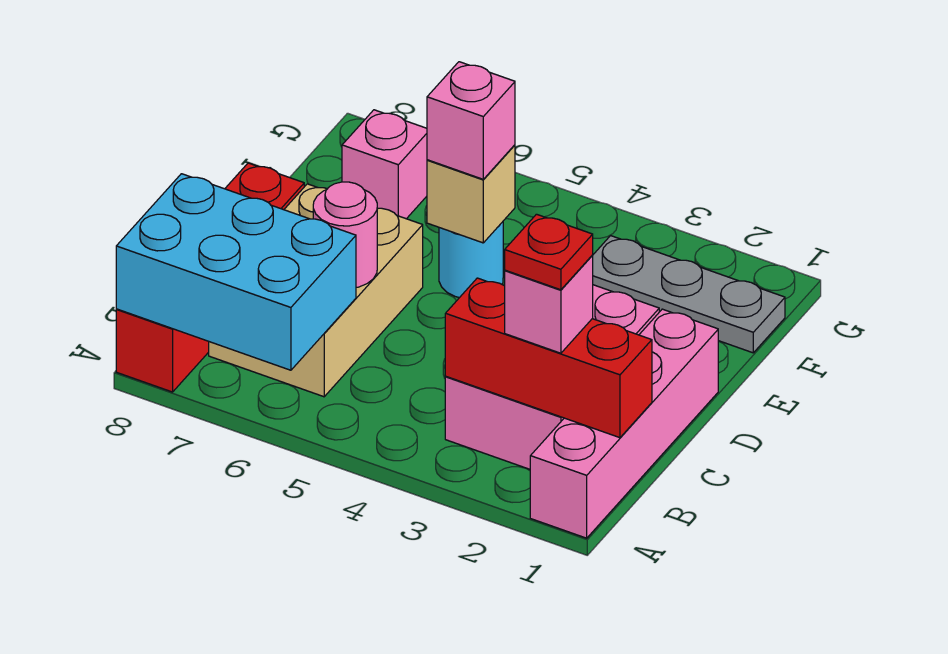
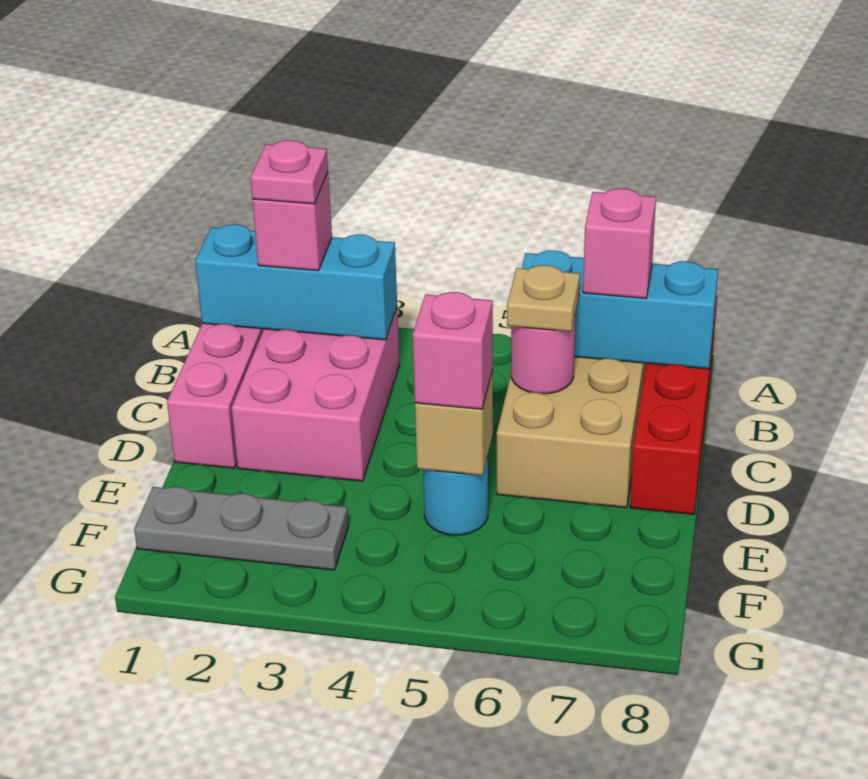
cyan brick A6:B8 level 2 -> cyan brick B6:B8 level 2
red brick B1:B3 level 2 -> cyan brick B1:B3 level 2
red plate B2 level 4 -> pink plate B2 level 4
none -> tan plate C6 level 3
pink brick F7 level 1 -> pink brick B7 level 3

